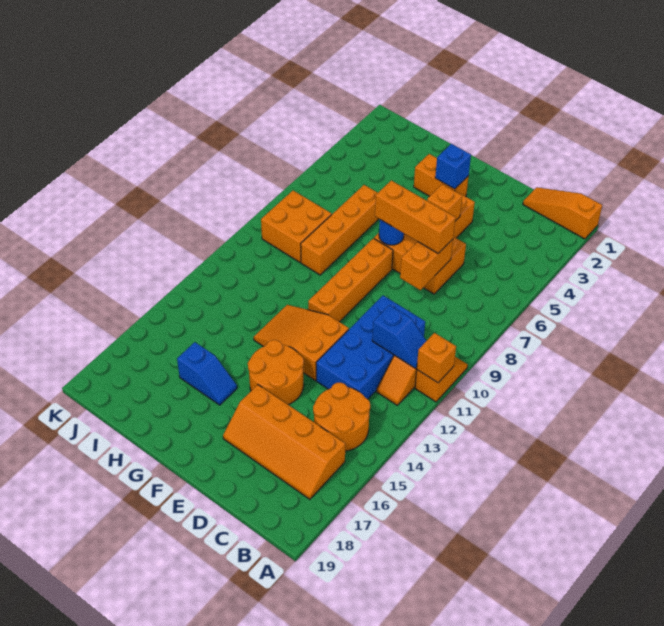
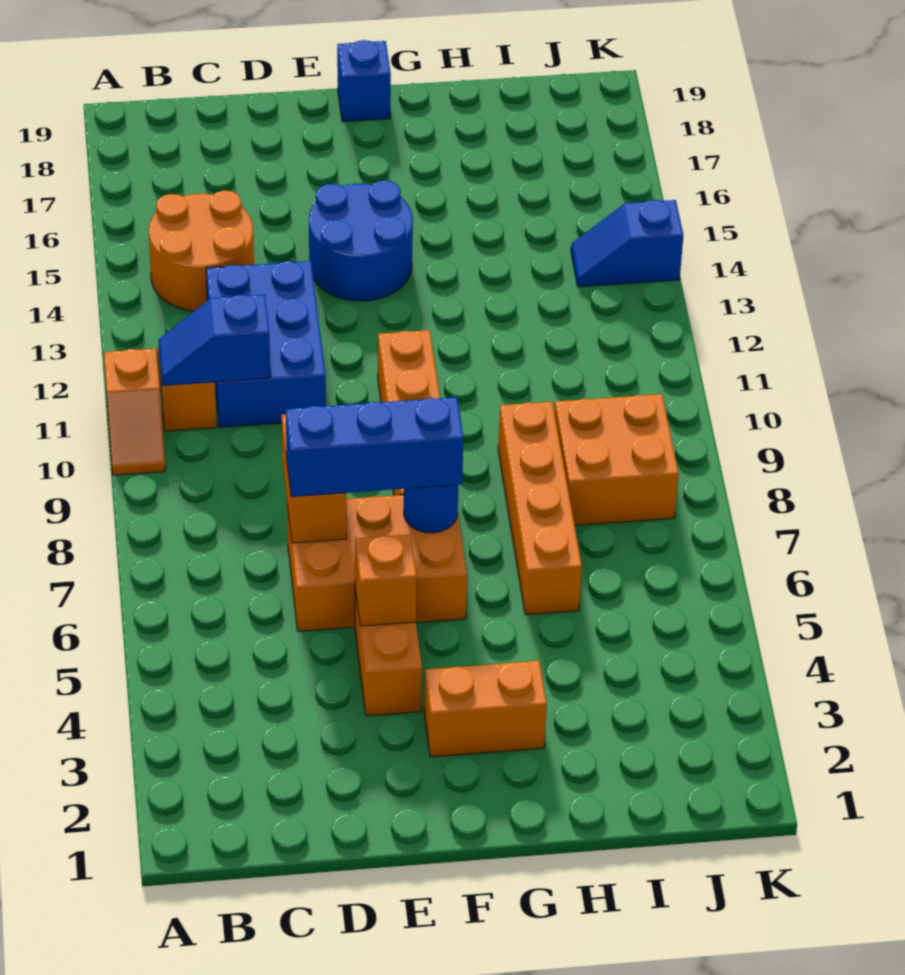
orange slope A1:C1 level 1 top A -> none
orange brick A11 level 2 -> none
orange slope B16:E17 level 1 top 16 -> none
blue brick C10:D13 level 1 -> blue brick C11:D13 level 1
orange brick D7:F7 level 3 -> blue brick D7:F7 level 3
orange slope E12:G13 level 1 top E -> none
orange round brick E14:F15 level 1 -> blue round brick E14:F15 level 1
blue brick F3 level 2 -> blue brick F19 level 1
blue slope G16:H16 level 1 top H -> blue slope J14:K14 level 1 top K

